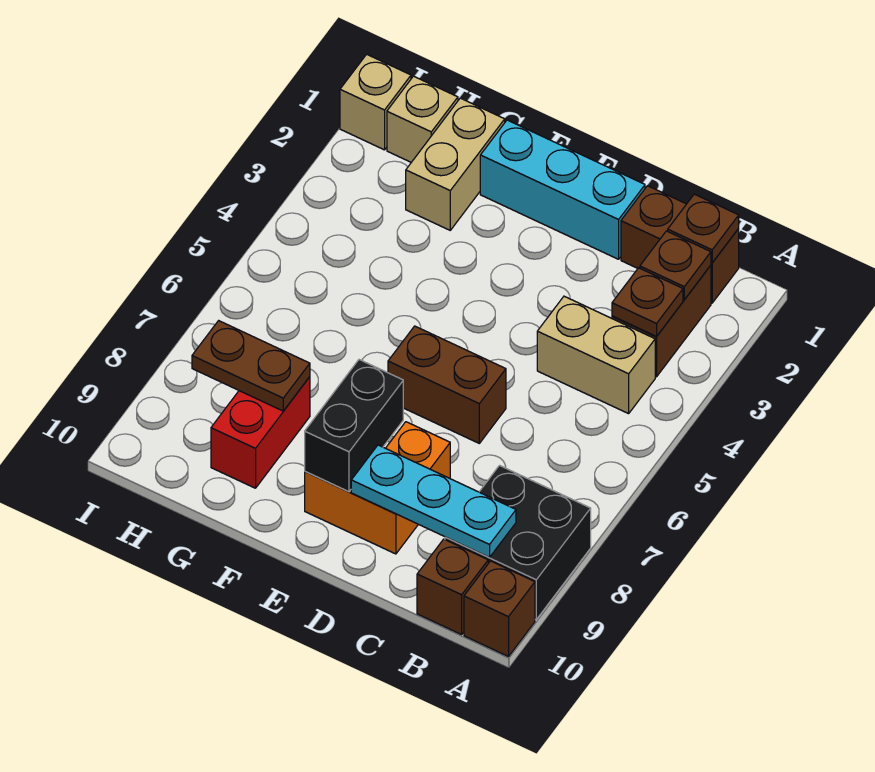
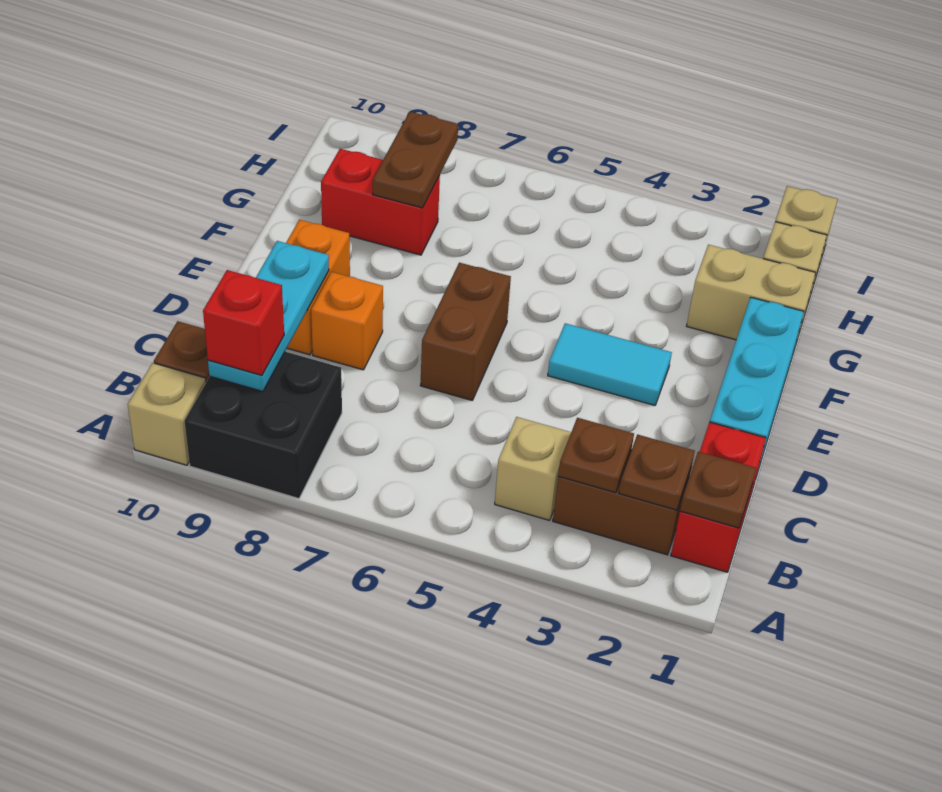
brown brick A10 level 1 -> tan brick A10 level 1
brown brick B1:C1 level 1 -> red brick B1:C1 level 1
tan brick B4:C4 level 1 -> tan brick B4 level 1
none -> red brick B9 level 3
none -> cyan tile E3:E4 level 1
black brick E8:E9 level 2 -> none

